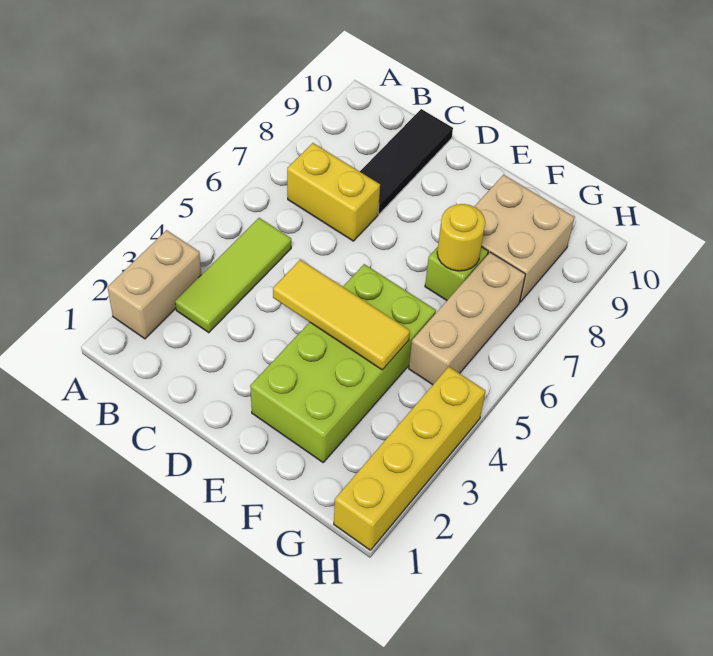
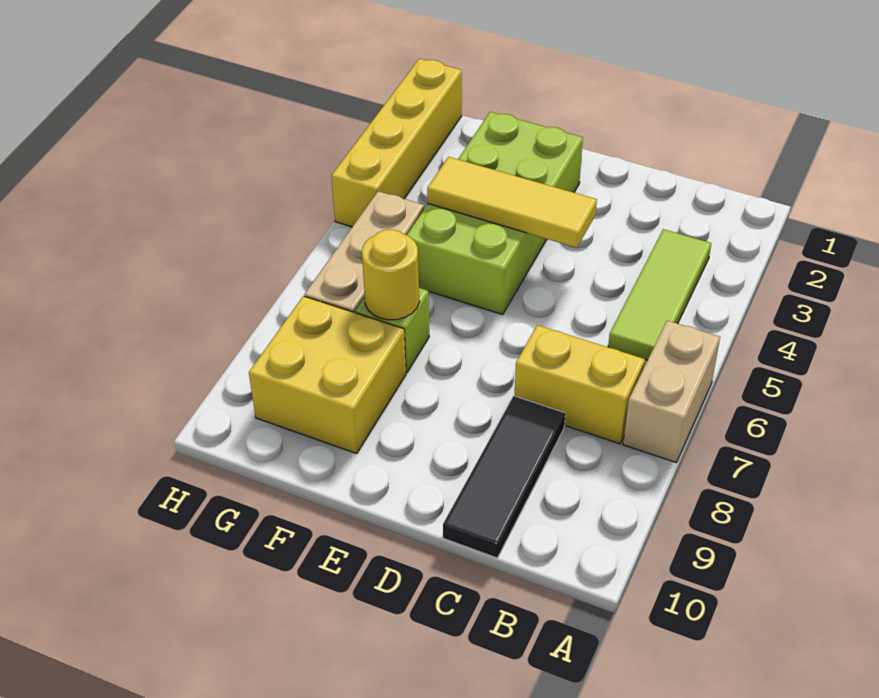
tan brick A2:A3 level 1 -> tan brick A6:A7 level 1
tan brick F8:G9 level 1 -> yellow brick F8:G9 level 1

